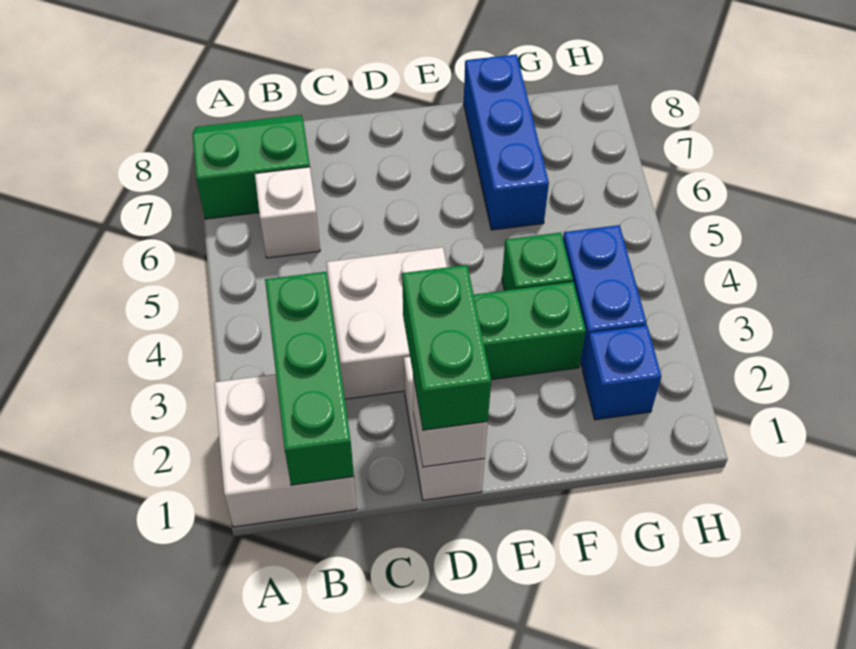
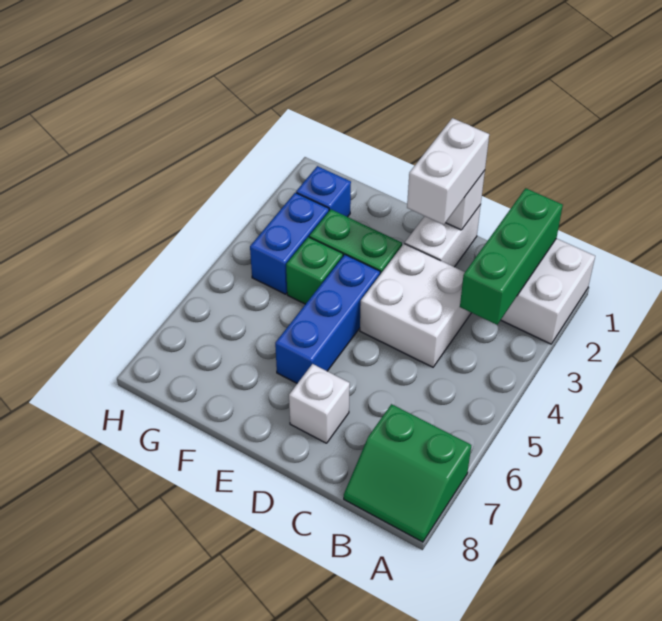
white brick B6 level 1 -> white brick D7 level 1
green brick D1:D2 level 3 -> white brick D1:D2 level 3
blue brick F6:F8 level 1 -> blue brick E4:E6 level 1

